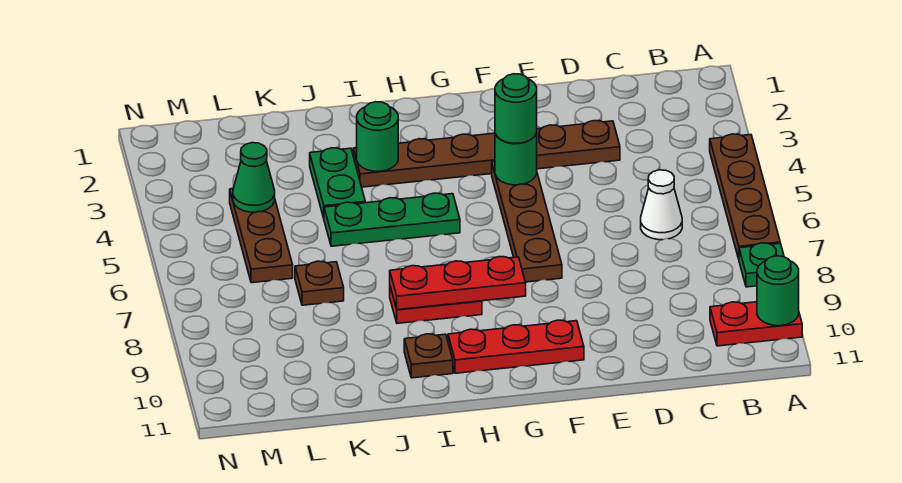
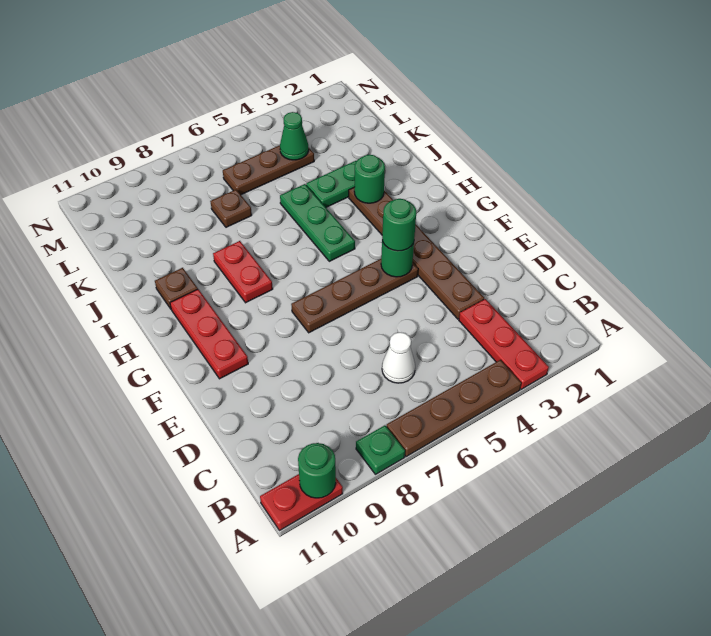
red plate A10:B10 level 1 -> red plate A10:A11 level 1
red plate G8:I8 level 2 -> red plate A3:C3 level 1

